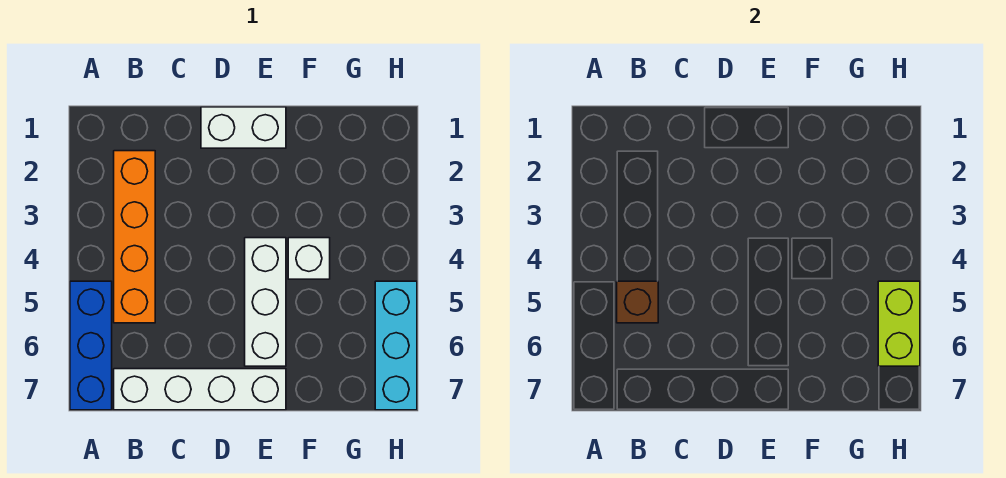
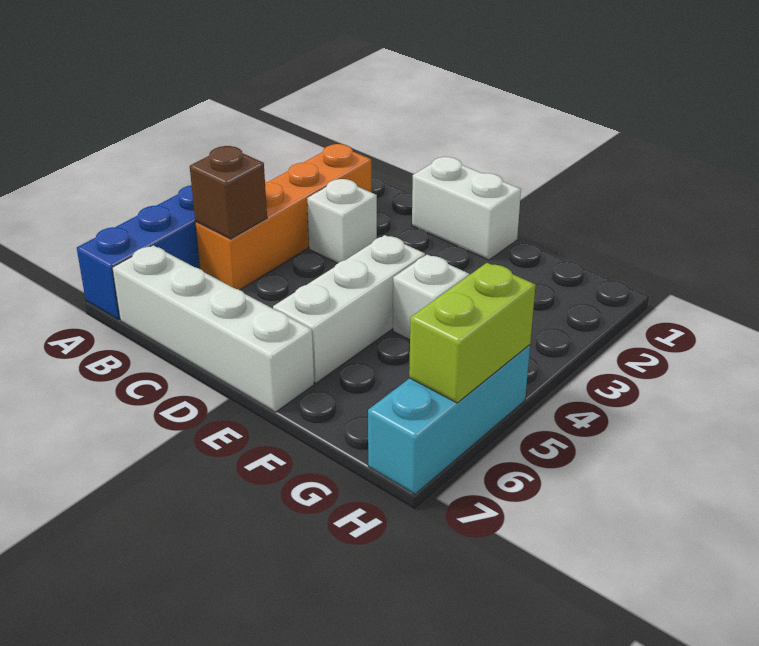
none -> white brick C3 level 1

